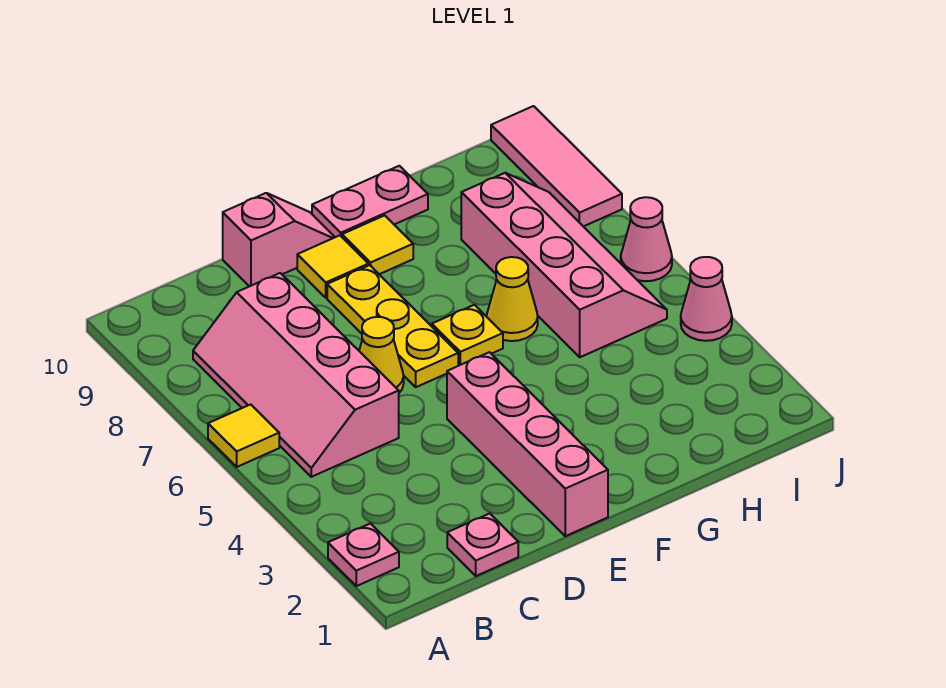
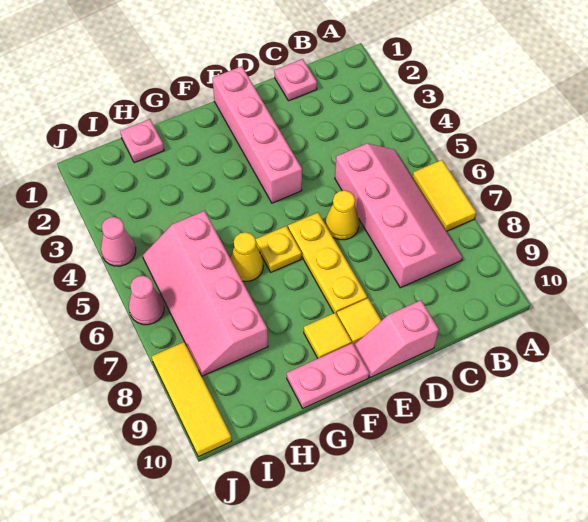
pink plate A2 level 1 -> pink plate H1 level 1
yellow tile A6 level 1 -> yellow tile A6:A7 level 1
pink tile J8:J10 level 1 -> yellow tile J8:J10 level 1

